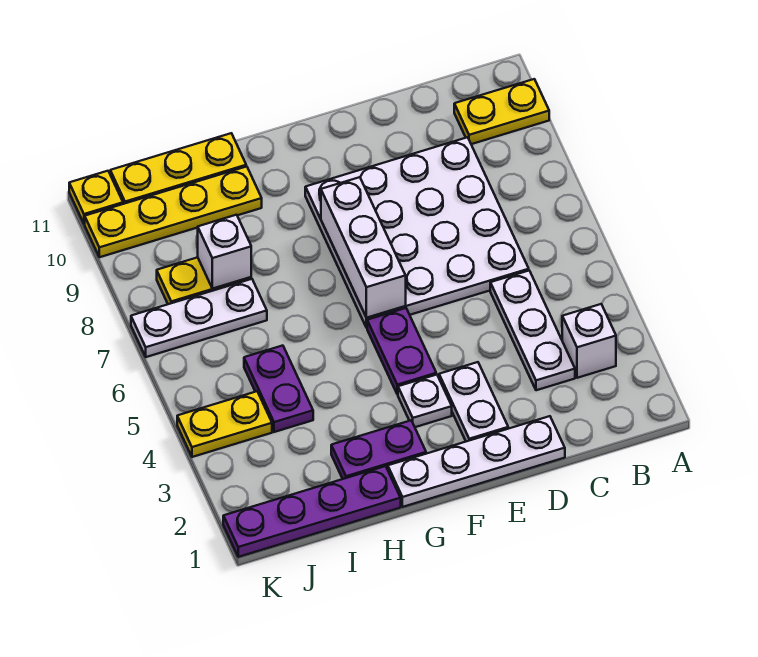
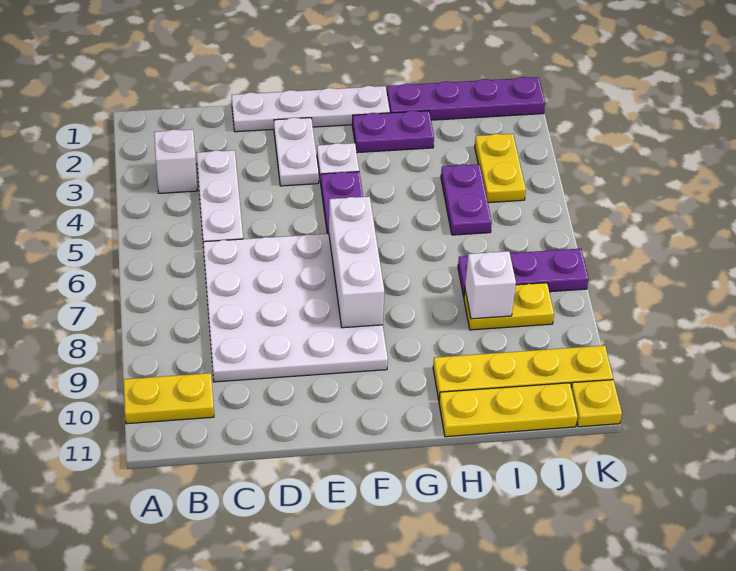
white plate I7:K7 level 1 -> purple plate I7:K7 level 1
yellow plate J4:K4 level 1 -> yellow plate J3:J4 level 1

